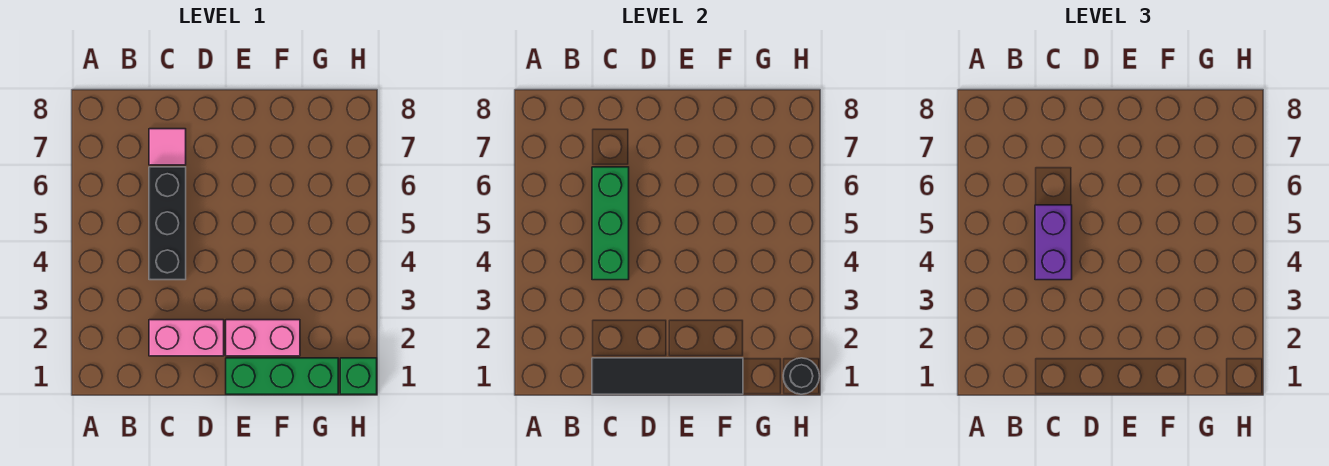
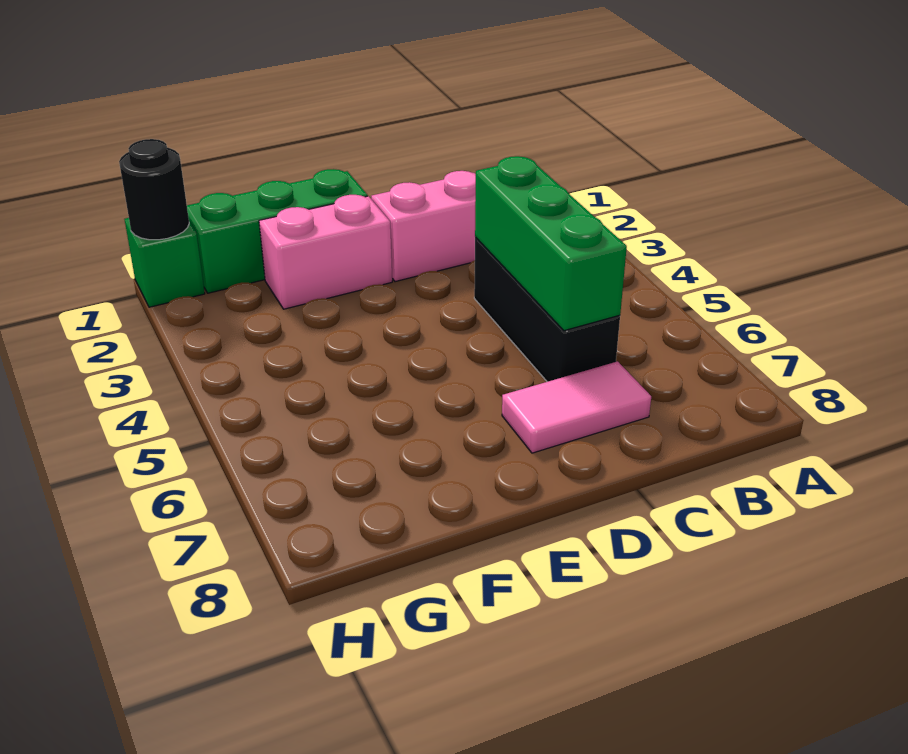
black tile C1:F1 level 2 -> none
purple brick C4:C5 level 3 -> none
pink tile C7 level 1 -> pink tile C7:D7 level 1

